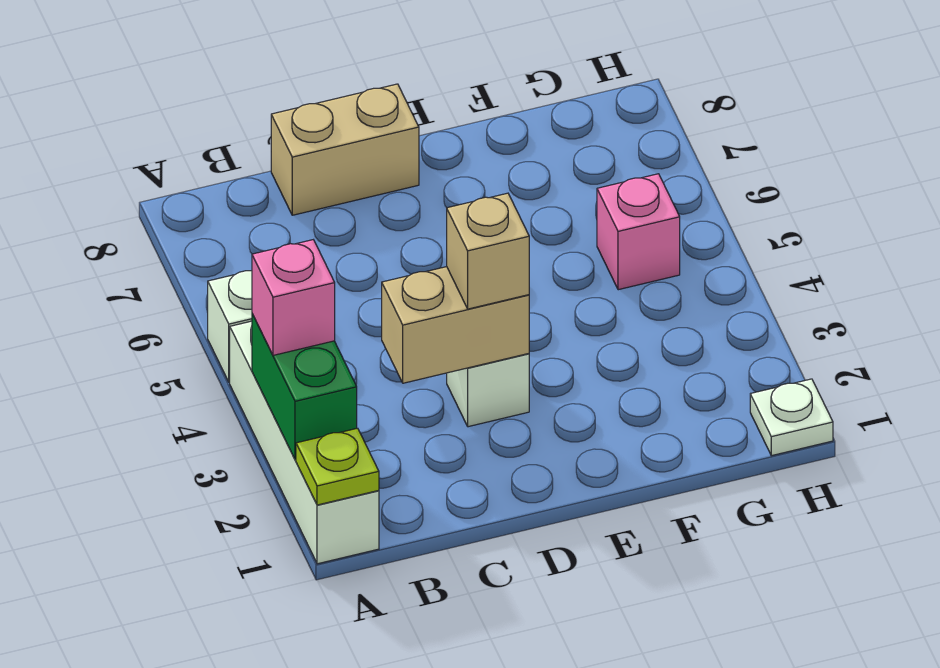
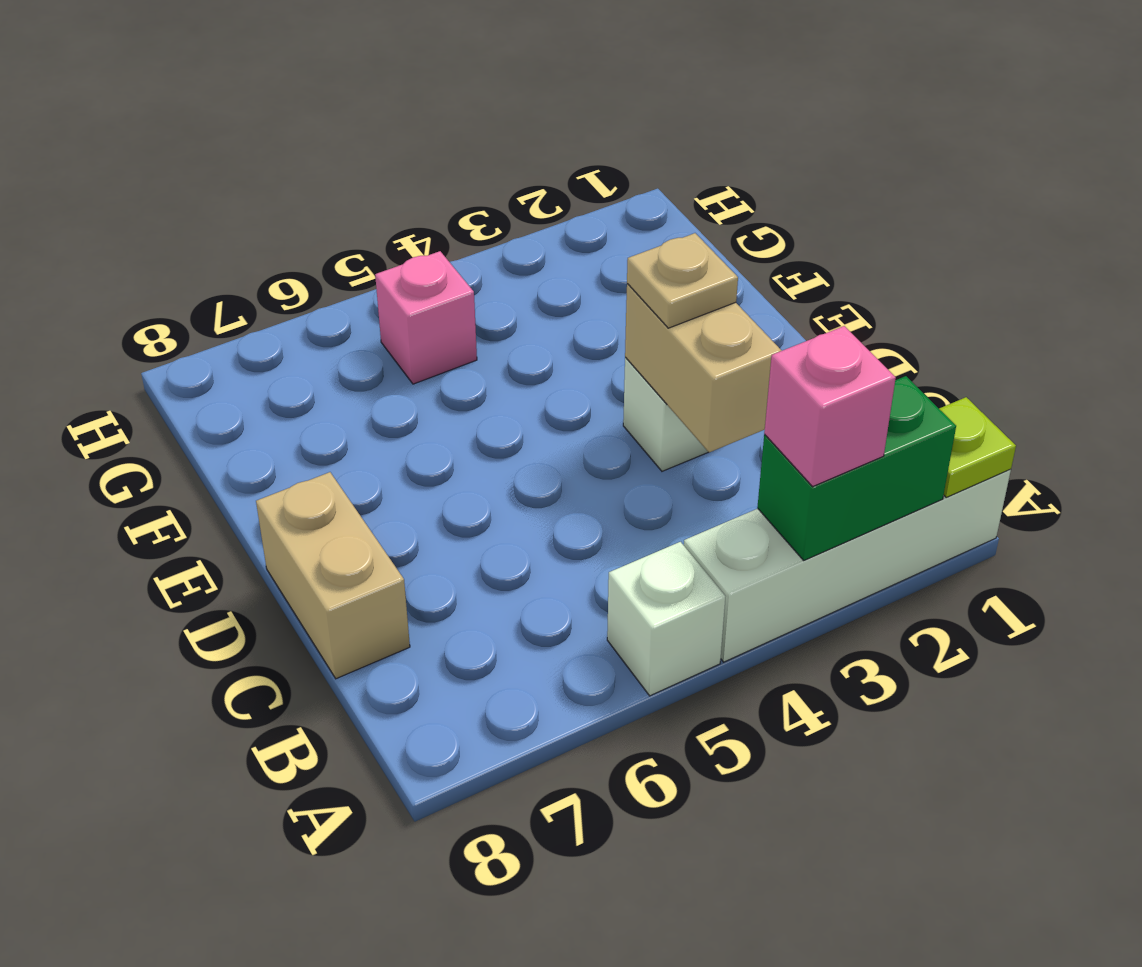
tan brick D3 level 3 -> tan plate D3 level 3
white plate H1 level 1 -> none

